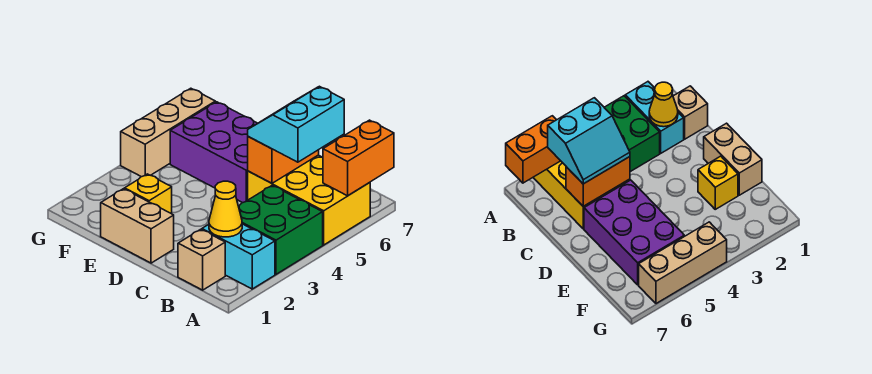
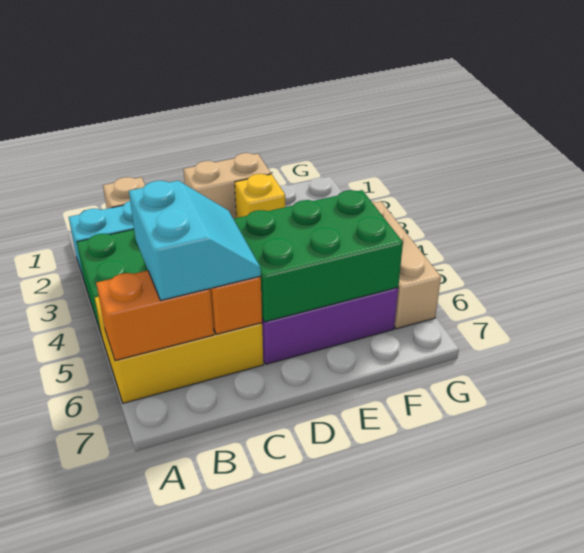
orange brick A6:A7 level 2 -> orange brick A6:B6 level 2
yellow cone B2 level 2 -> none
none -> green brick D5:F6 level 2

